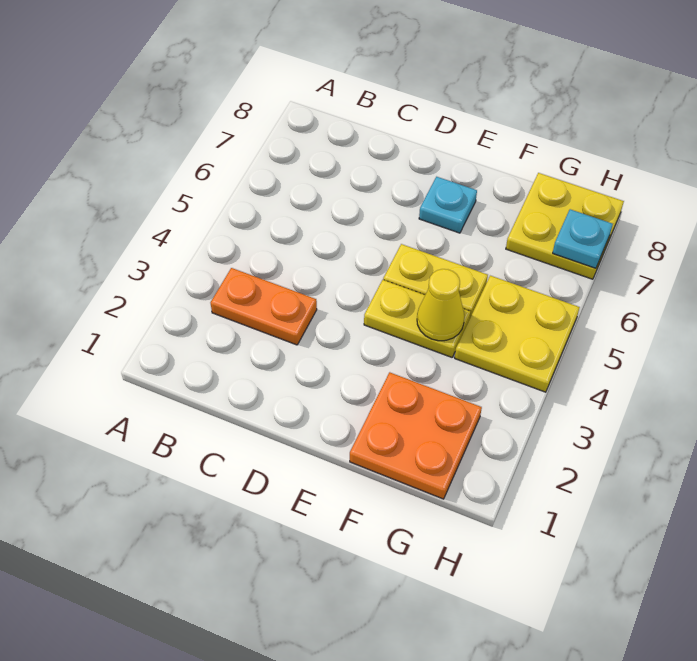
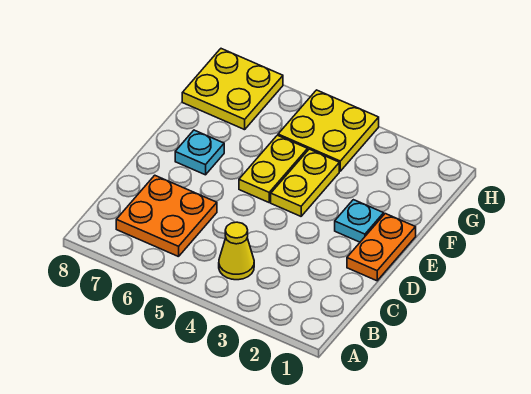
orange plate B3:C3 level 1 -> orange plate D1:E1 level 1
orange plate F1:G2 level 1 -> orange plate B6:C7 level 1
yellow cone F4 level 2 -> yellow cone B4 level 1
cyan plate H7 level 2 -> cyan plate E2 level 1

